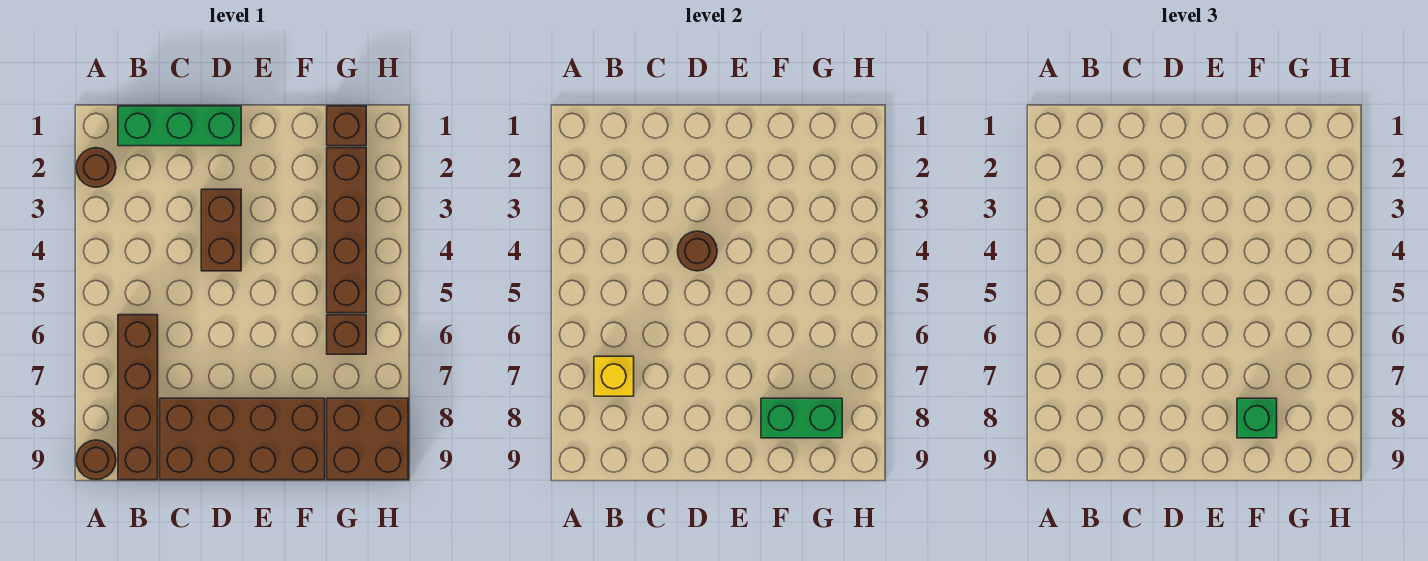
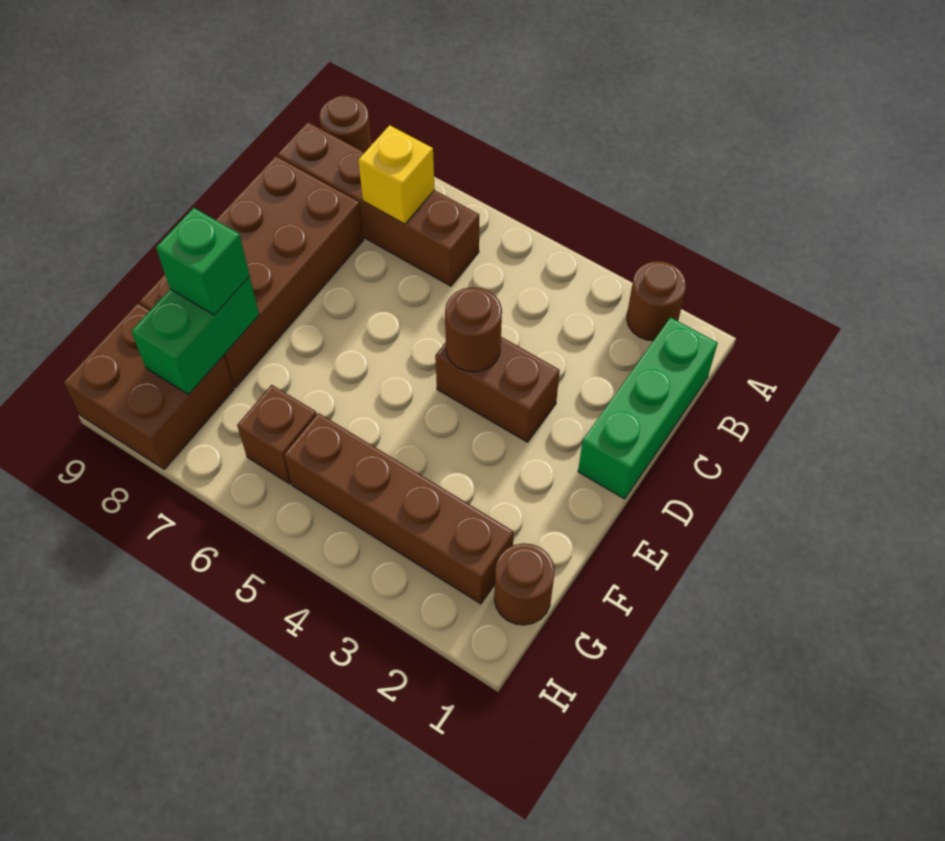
brown brick G1 level 1 -> brown round brick G1 level 1

